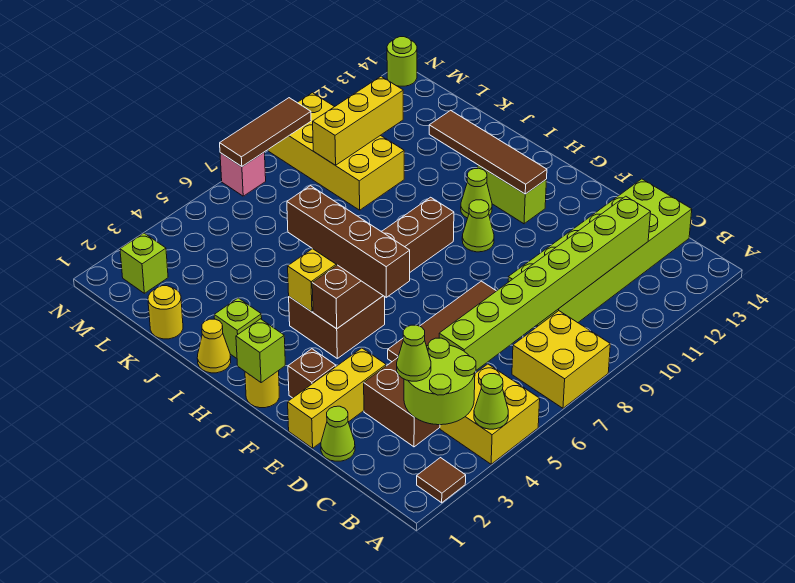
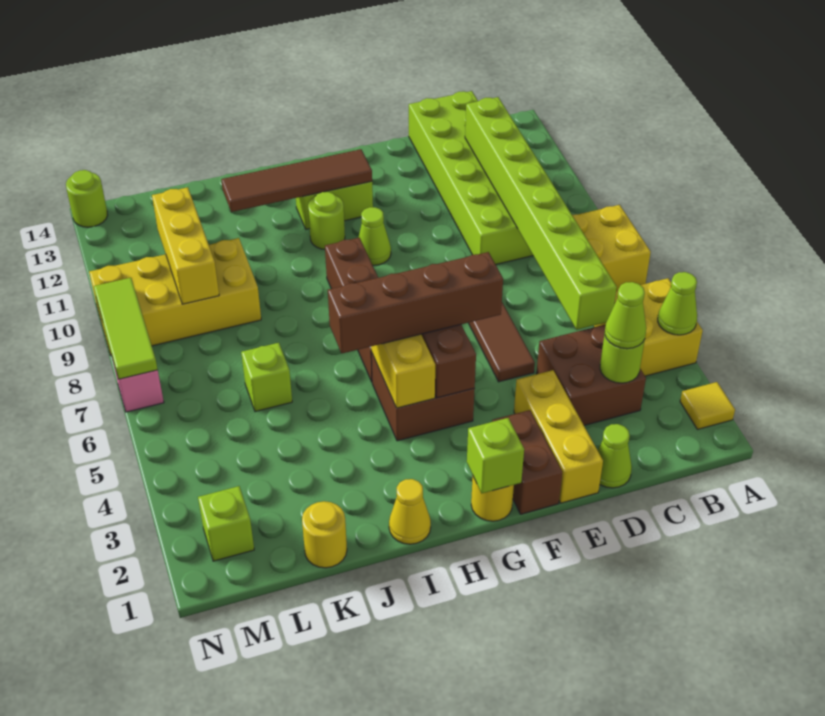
brown tile A2 level 1 -> yellow tile A2 level 1
lime round brick B3:C4 level 2 -> lime round brick C3 level 2
brown brick F2 level 1 -> brown brick F1:F2 level 1
lime cone H11 level 1 -> lime round brick H11 level 1
lime brick I2 level 1 -> lime brick K6 level 1
brown tile N7:N9 level 2 -> lime tile N7:N9 level 2

